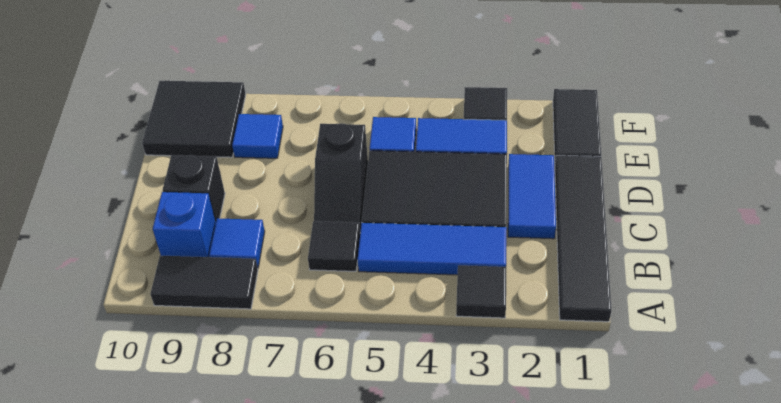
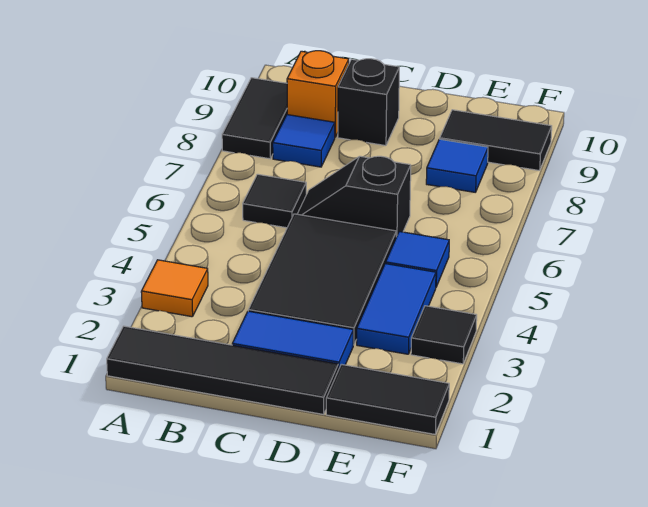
black tile A3 level 1 -> orange tile A3 level 1
blue tile B3:B5 level 1 -> none
blue brick B9 level 1 -> orange brick B9 level 1
black tile E9:F10 level 1 -> black tile E9:F9 level 1

